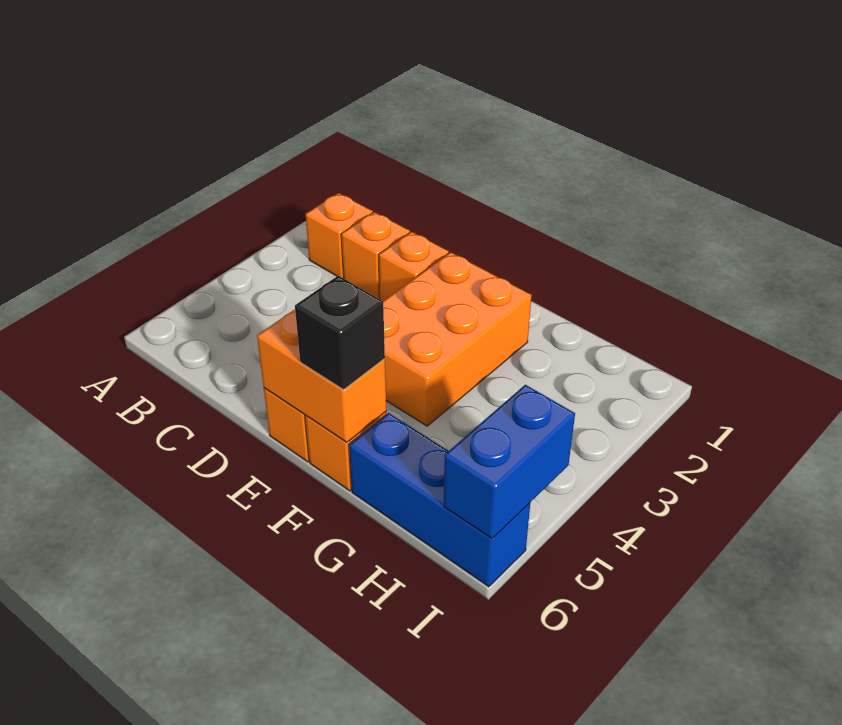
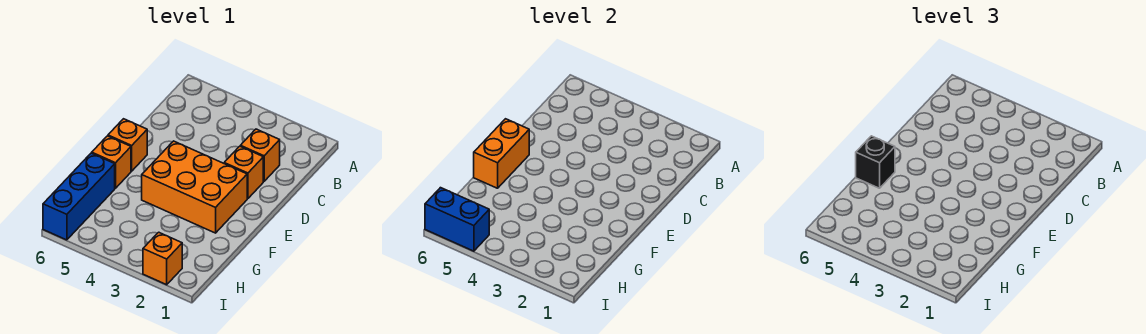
orange brick B2 level 1 -> orange brick I2 level 1

